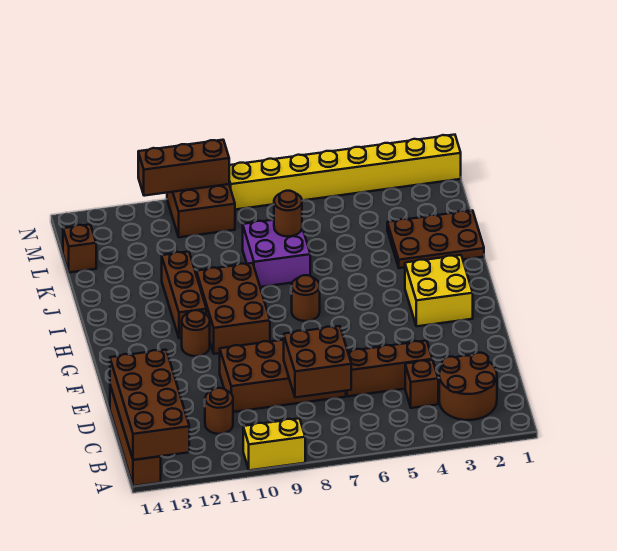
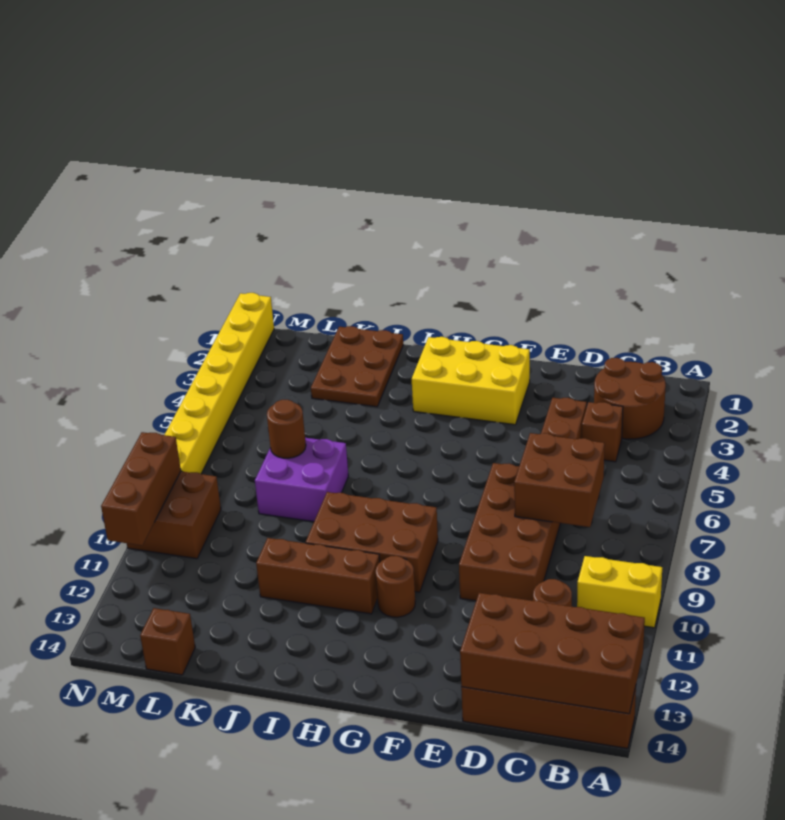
yellow brick A9:A10 level 1 -> yellow brick A10:B10 level 1
yellow brick G2:H3 level 1 -> yellow brick F2:H3 level 1
brown round brick H7 level 1 -> none

